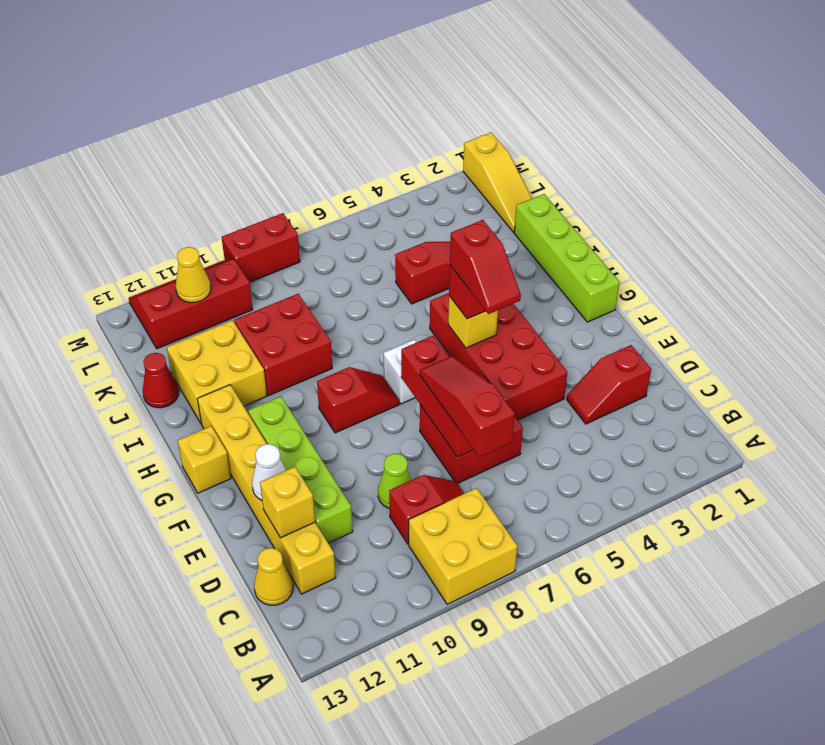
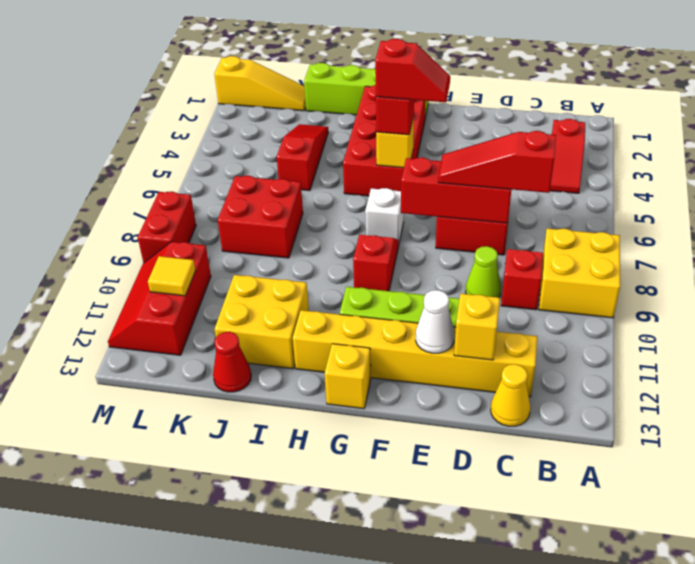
red slope D2:D3 level 1 top 2 -> red slope B3:B4 level 1 top 3
red brick E4:H5 level 1 -> red brick G2:H5 level 1
red brick I9:J10 level 1 -> red brick J7:K8 level 1
yellow cone L11 level 2 -> yellow tile L11 level 2

